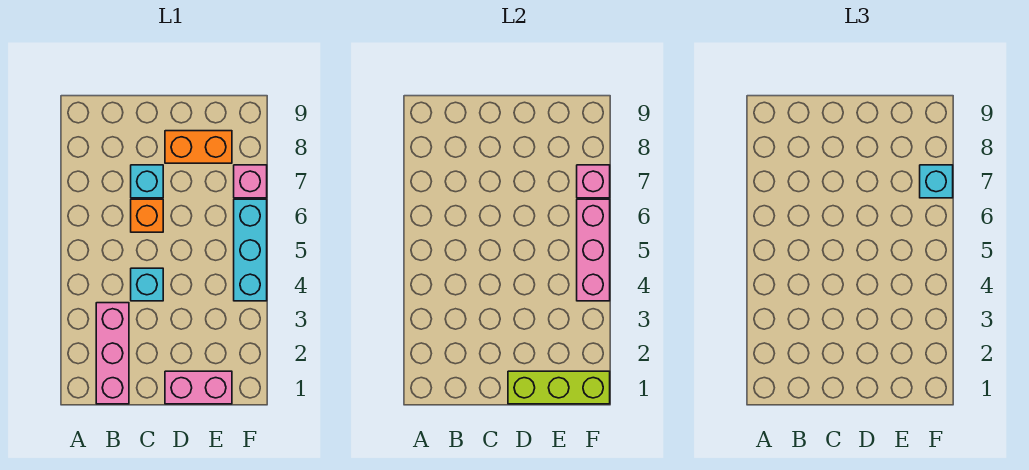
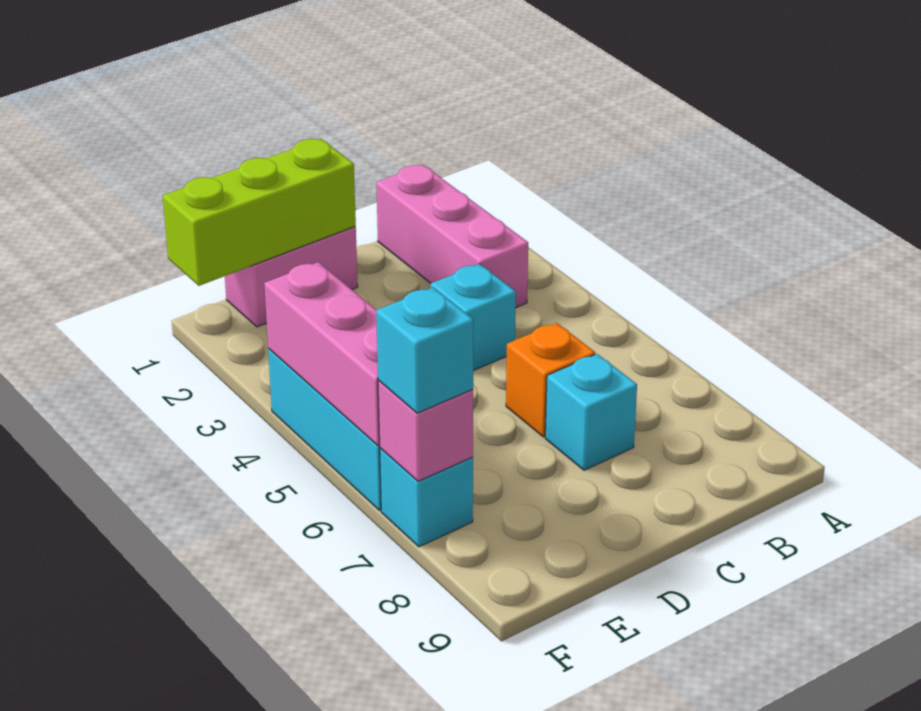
orange brick D8:E8 level 1 -> none
pink brick F7 level 1 -> cyan brick F7 level 1

